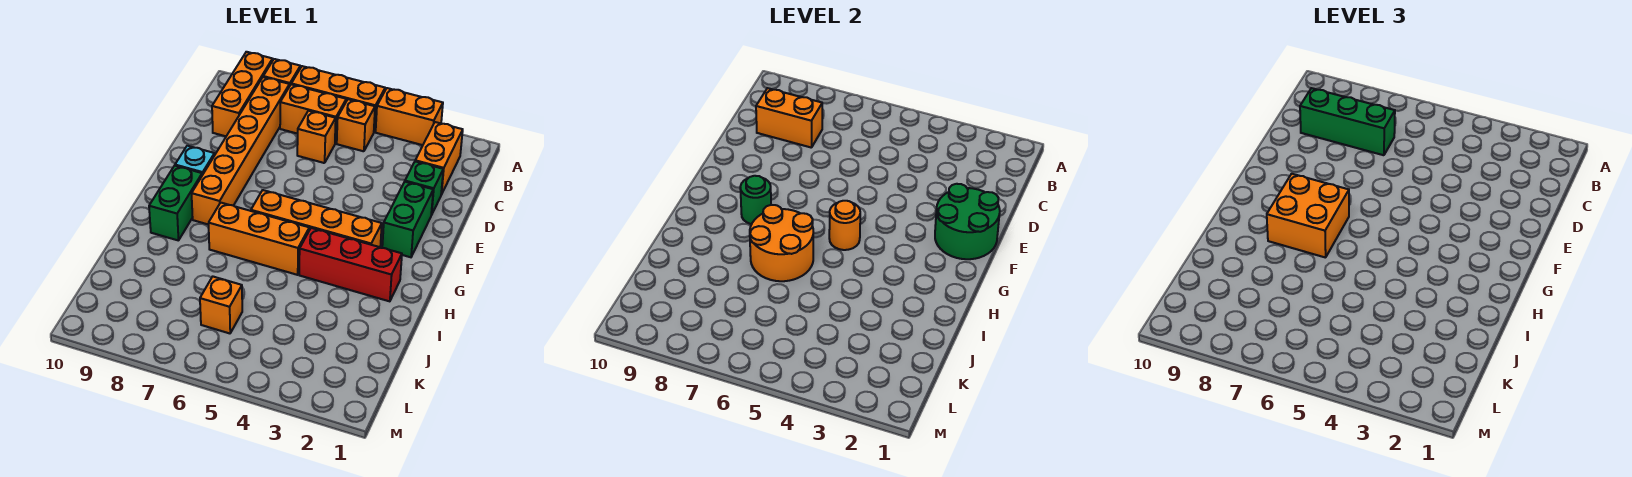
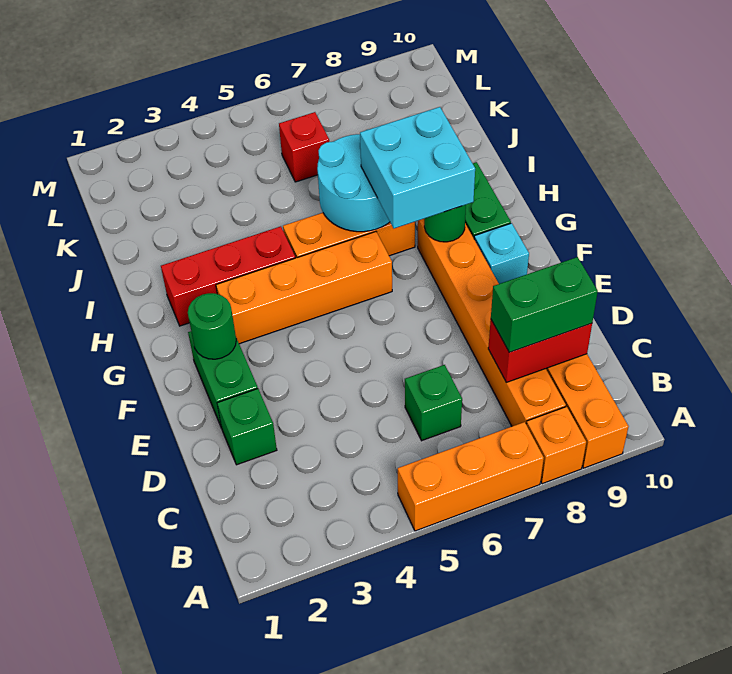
orange brick A3:A4 level 1 -> none
orange brick B2:C2 level 1 -> none
orange brick B5 level 1 -> none
orange brick B6:B7 level 1 -> none
orange brick C6 level 1 -> green brick C6 level 1
green brick C7:C9 level 3 -> green brick C8:C9 level 3
orange brick C8:C9 level 2 -> red brick C8:C9 level 2
green round brick E1:F2 level 2 -> green round brick F2 level 2
orange round brick G5 level 2 -> none
orange brick G7:H8 level 3 -> cyan brick G7:H8 level 3
orange round brick H6:I7 level 2 -> cyan round brick H6:I7 level 2
orange brick K6 level 1 -> red brick K6 level 1

